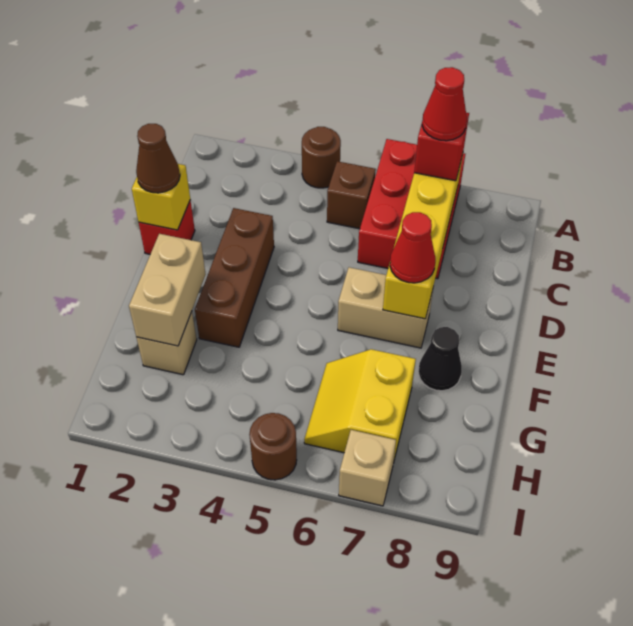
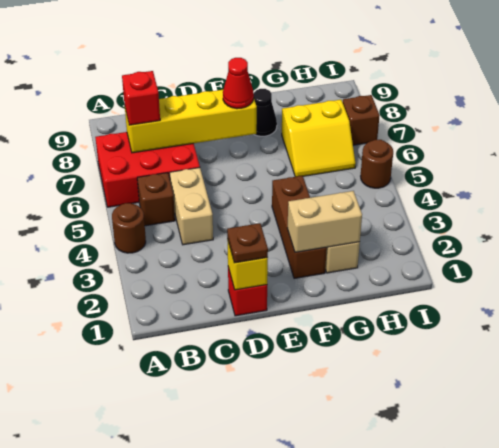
red cone B7 level 4 -> none
brown cone D1 level 3 -> brown plate D1 level 3
brown brick D3:F3 level 1 -> brown brick F2:F4 level 1
tan brick E6:E7 level 1 -> tan brick C4:C5 level 1
tan brick I7 level 1 -> brown brick I7 level 1

